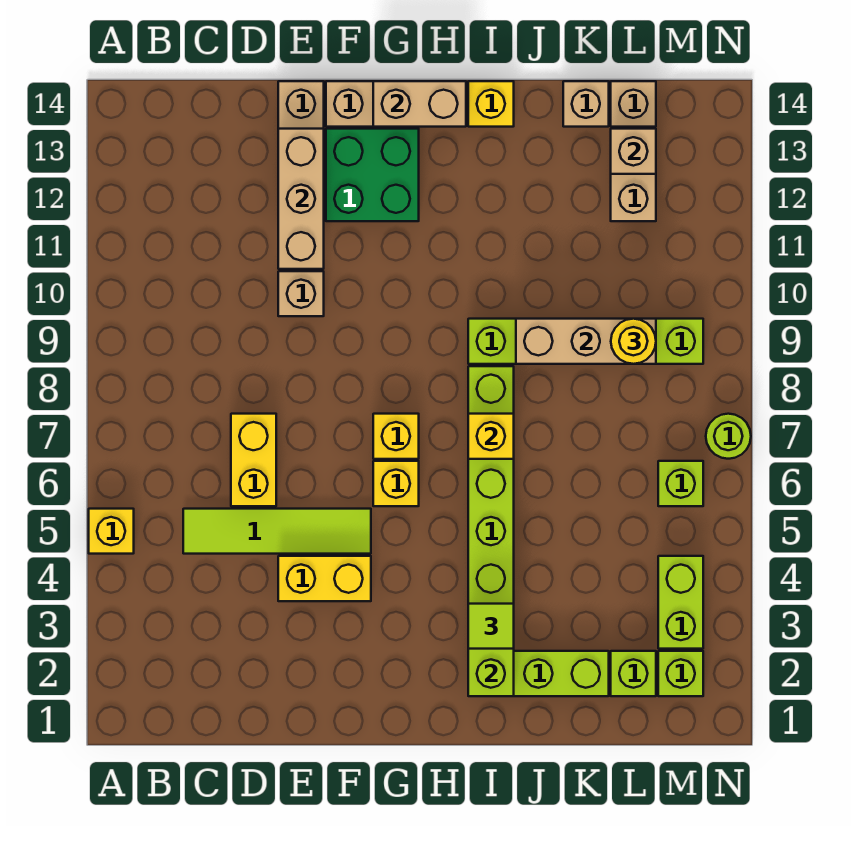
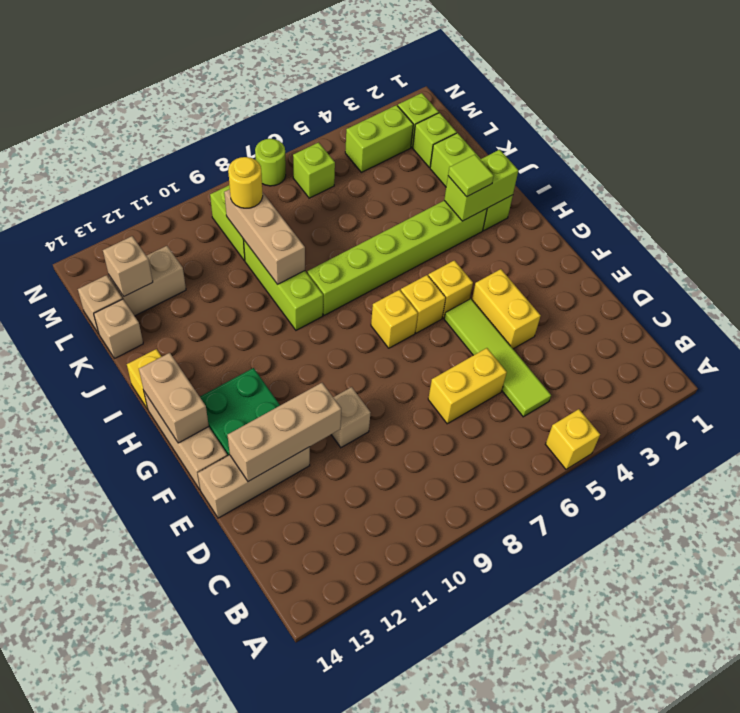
yellow brick I7 level 2 -> yellow brick G5 level 1

